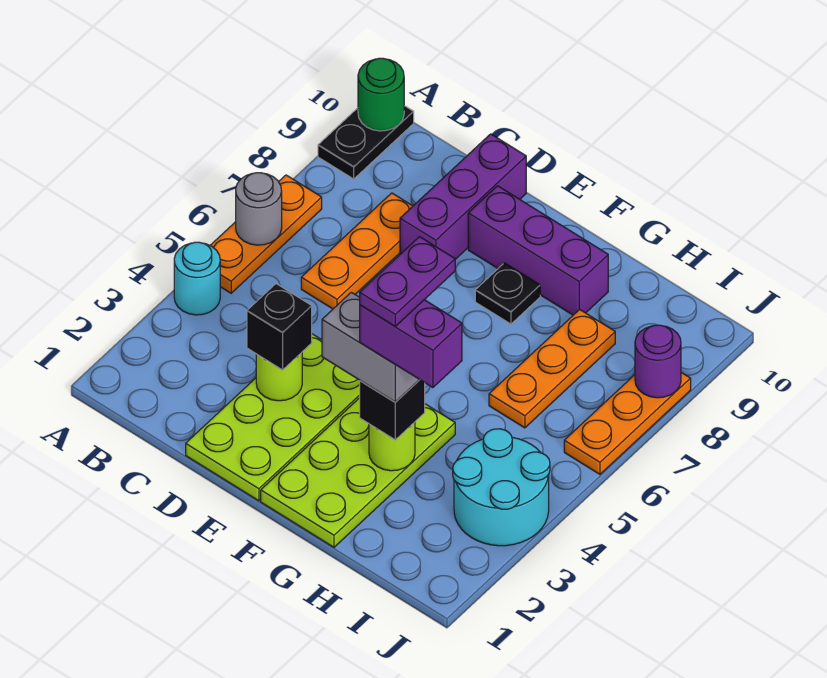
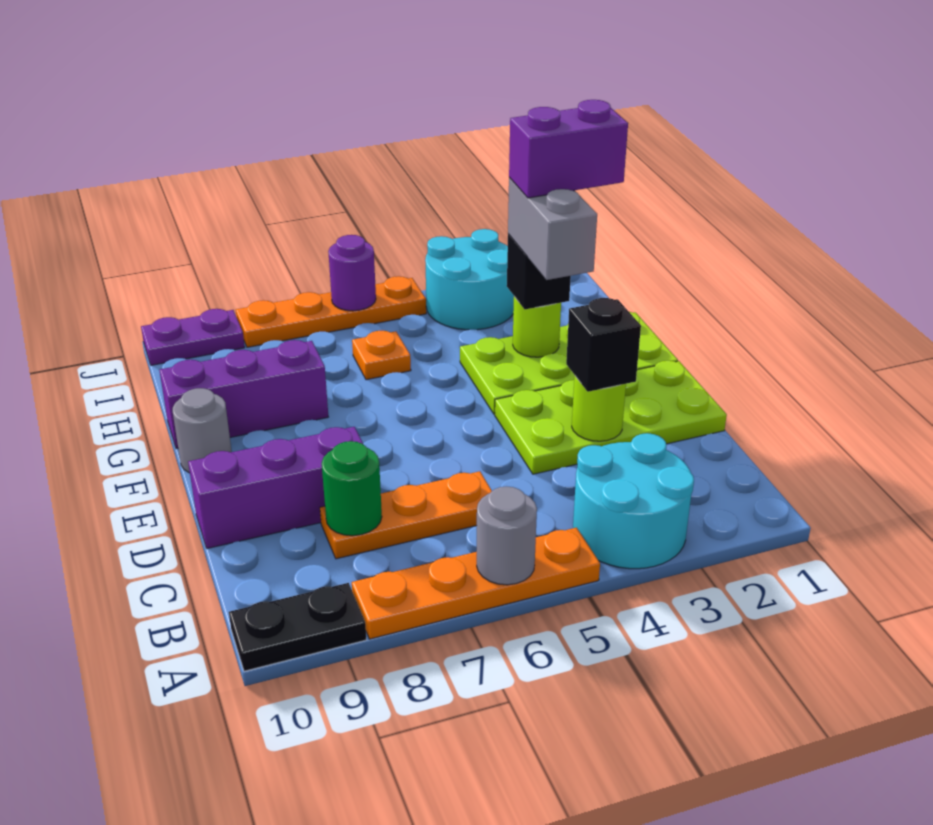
cyan round brick A4 level 1 -> cyan round brick A3:B4 level 1
orange plate A5:A7 level 1 -> orange plate A5:A8 level 1
green round brick A10 level 2 -> green round brick C8 level 2
purple brick E9:G9 level 1 -> purple brick G8:G10 level 1
black plate F8 level 1 -> none
none -> grey round brick F10 level 1
purple brick G3:H3 level 5 -> purple brick G2:G3 level 5
purple plate G3:G4 level 6 -> purple plate J9:J10 level 1
orange plate H6:H8 level 1 -> orange plate H6 level 1
orange plate J6:J8 level 1 -> orange plate J5:J8 level 1
purple round brick J8 level 2 -> purple round brick J6 level 2

